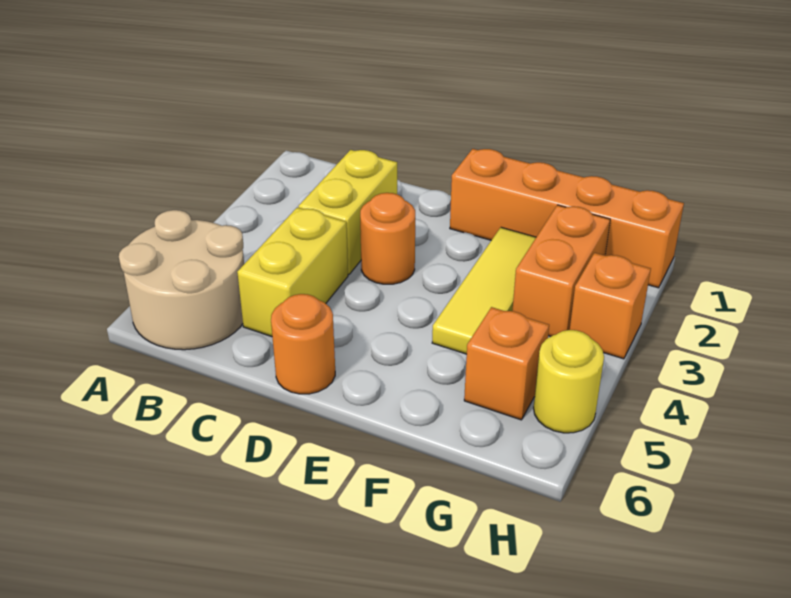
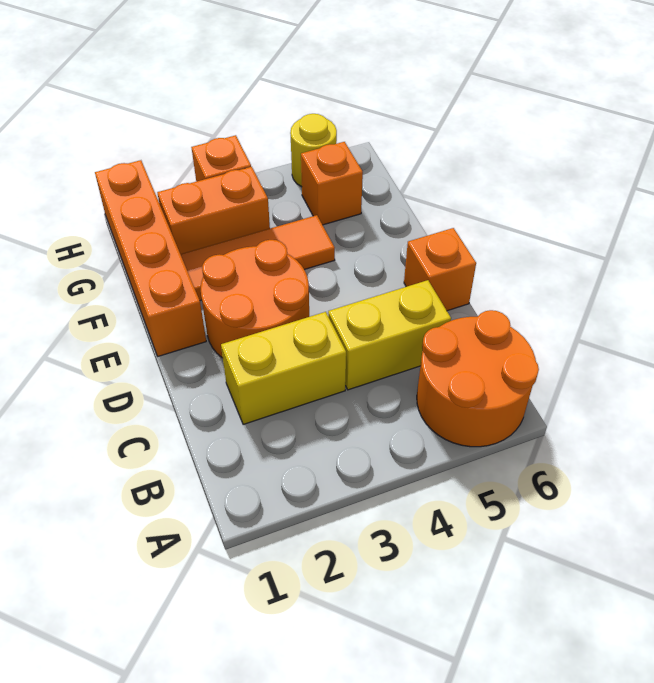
tan round brick A5:B6 level 1 -> orange round brick A5:B6 level 1
orange round brick D3 level 1 -> orange round brick D2:E3 level 1
orange round brick D6 level 1 -> orange brick D6 level 1
yellow tile F2:F4 level 1 -> orange tile F2:F4 level 1

